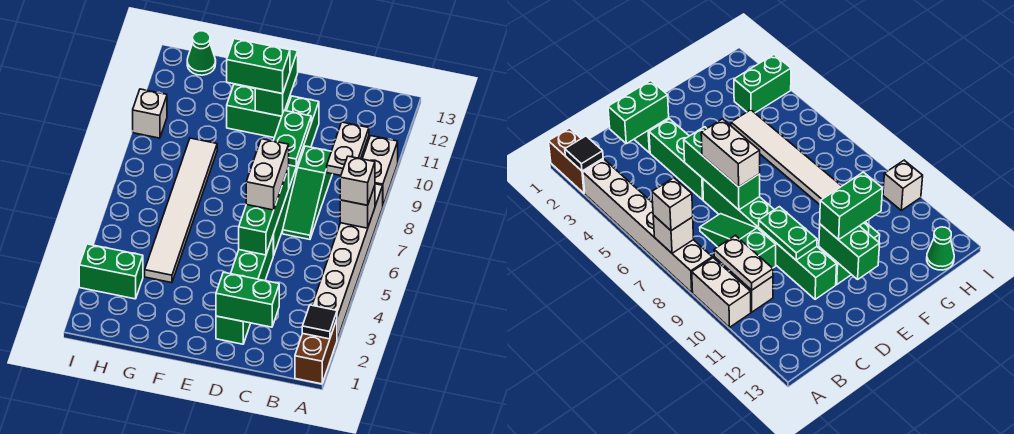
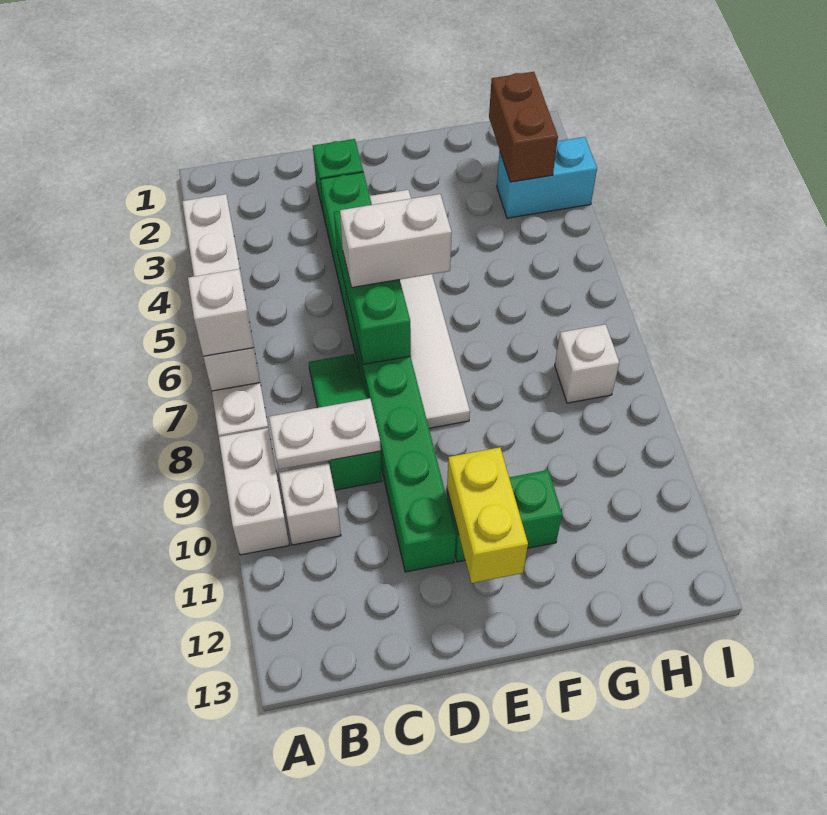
brown brick A1:A2 level 1 -> brown brick H2:H3 level 2
black tile A2 level 2 -> none
white plate B9:B10 level 2 -> white plate B9:C9 level 2
green brick C2:D2 level 2 -> none
white brick D6:D7 level 3 -> white brick D6:E6 level 3
green plate D9:D10 level 2 -> none
green brick E11:E12 level 2 -> yellow brick E11:E12 level 2
green brick E11:F11 level 3 -> none
white tile G4:G9 level 1 -> white tile E3:E8 level 1
green brick H3:I3 level 1 -> cyan brick H3:I3 level 1
green cone H13 level 1 -> none
white brick I10 level 1 -> white brick H8 level 1

